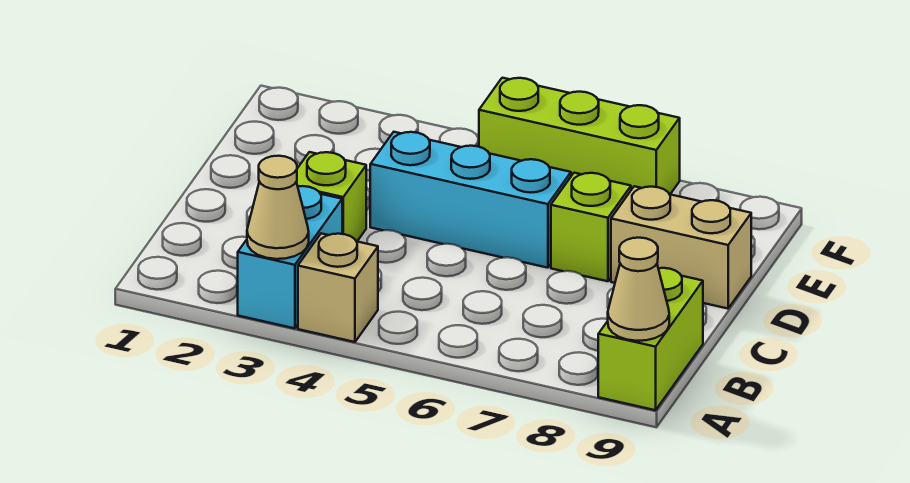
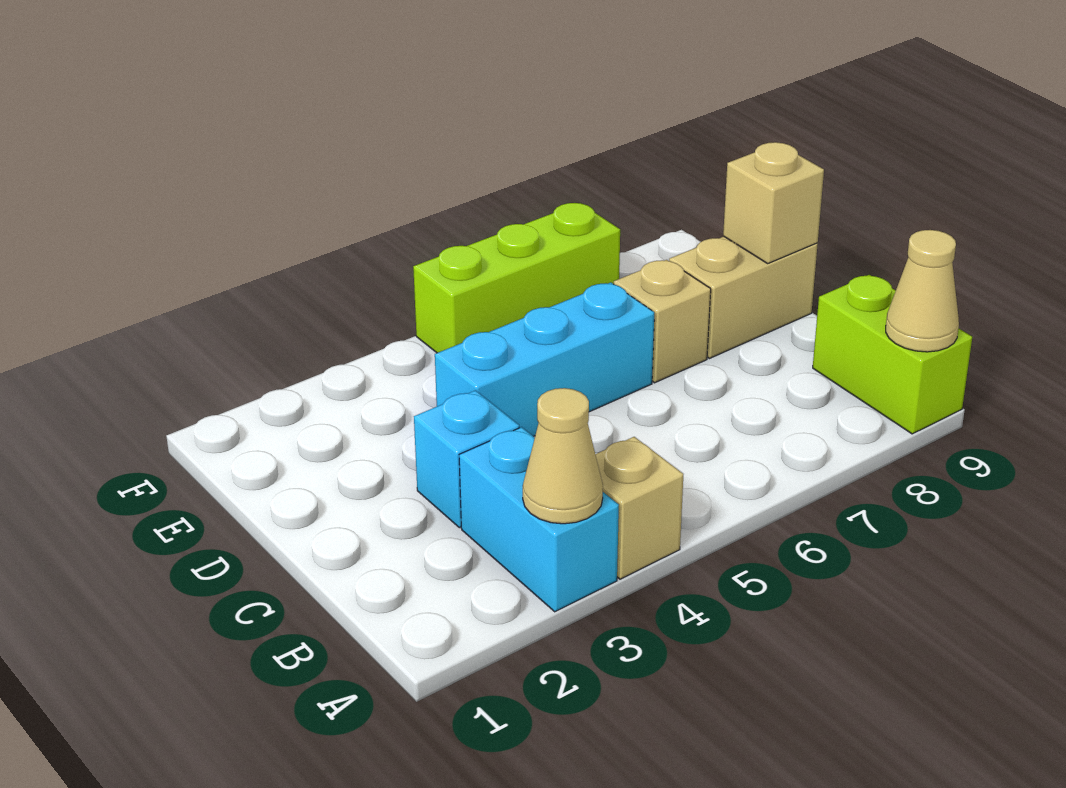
lime brick C3 level 1 -> cyan brick C3 level 1
lime brick D7 level 1 -> tan brick D7 level 1
none -> tan brick D9 level 2

